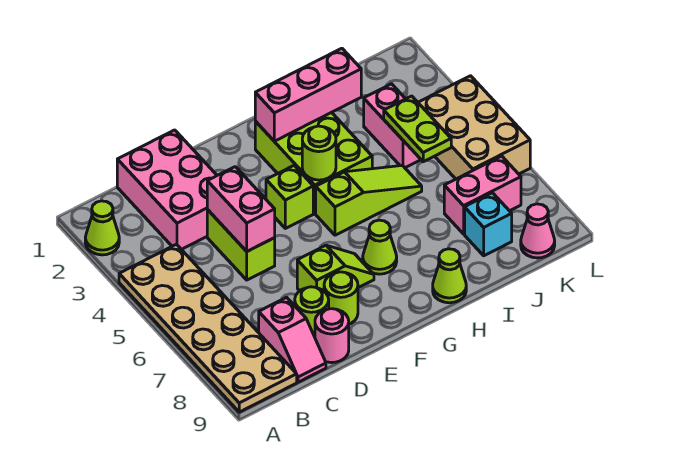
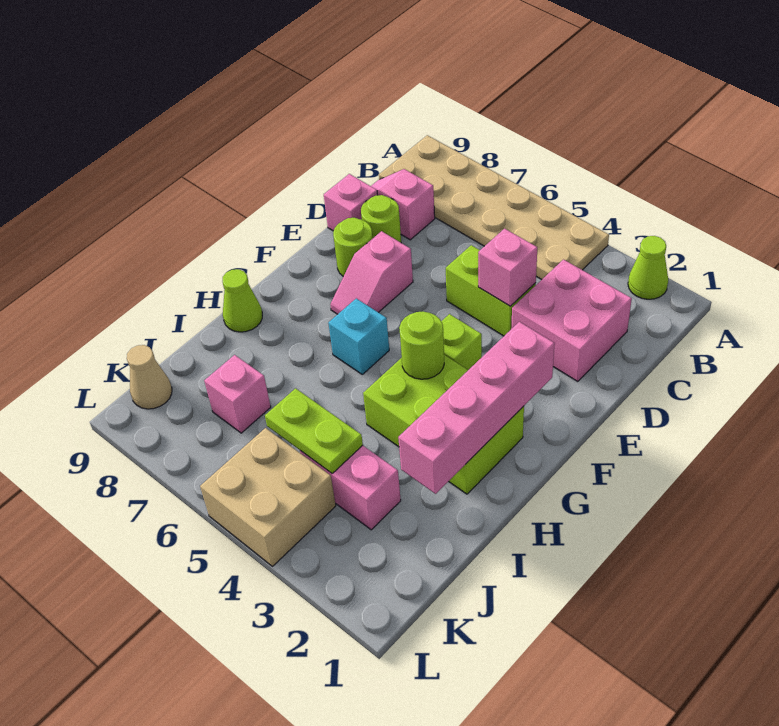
pink brick C1:D3 level 1 -> pink brick C2:D3 level 1
pink brick D4:D5 level 2 -> pink brick D4 level 2
pink round brick D9 level 1 -> pink brick D9 level 1
lime slope E7:F7 level 1 top E -> pink slope E7:F7 level 1 top E
pink brick G2:I2 level 2 -> pink brick F2:I2 level 2
lime slope G5:I5 level 1 top G -> none
lime cone G7 level 1 -> none
pink brick J7:K7 level 1 -> pink brick J7 level 1
cyan brick J8 level 1 -> cyan brick G6 level 1
tan brick K4:L6 level 1 -> tan brick K4:L5 level 1
pink cone K9 level 1 -> tan cone K9 level 1

